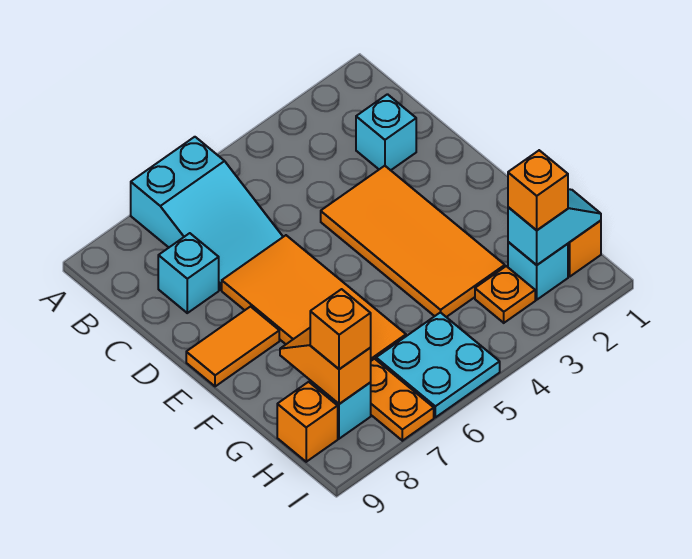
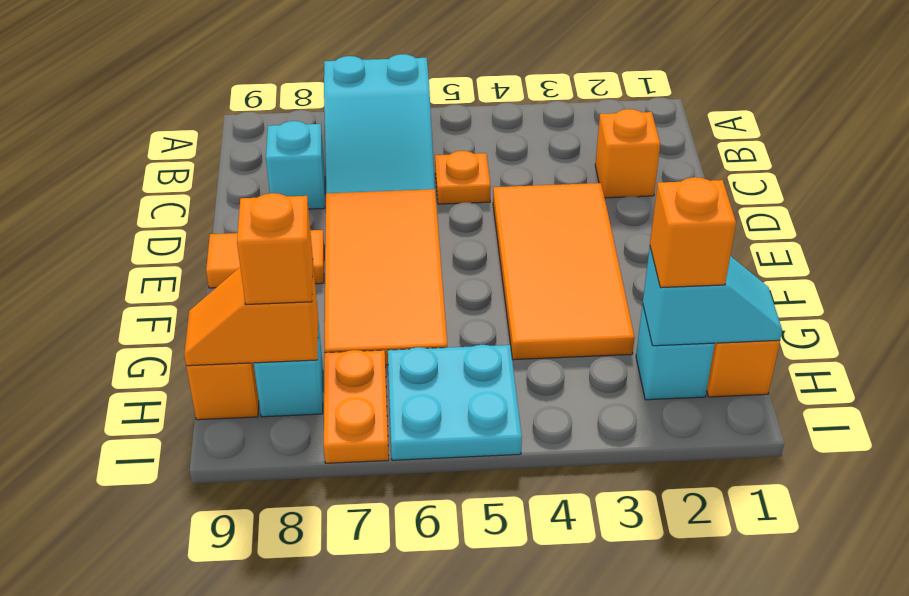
cyan brick C2 level 1 -> orange brick C2 level 1
orange slope G8:H8 level 2 top H -> orange slope H8:H9 level 2 top 8
orange plate H3 level 1 -> orange plate C5 level 1

